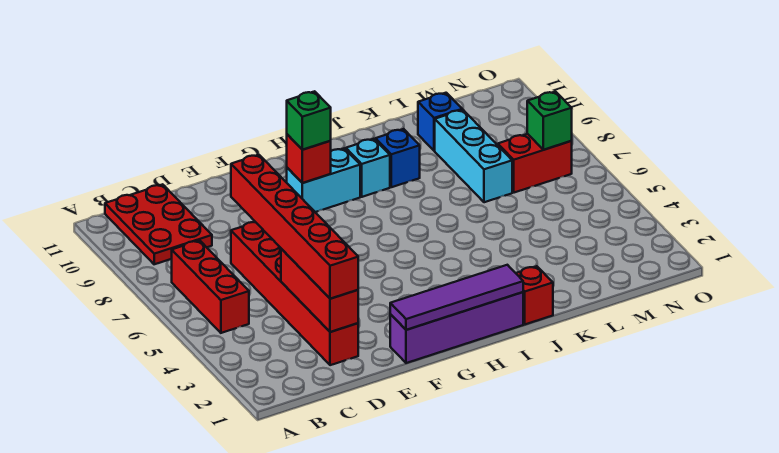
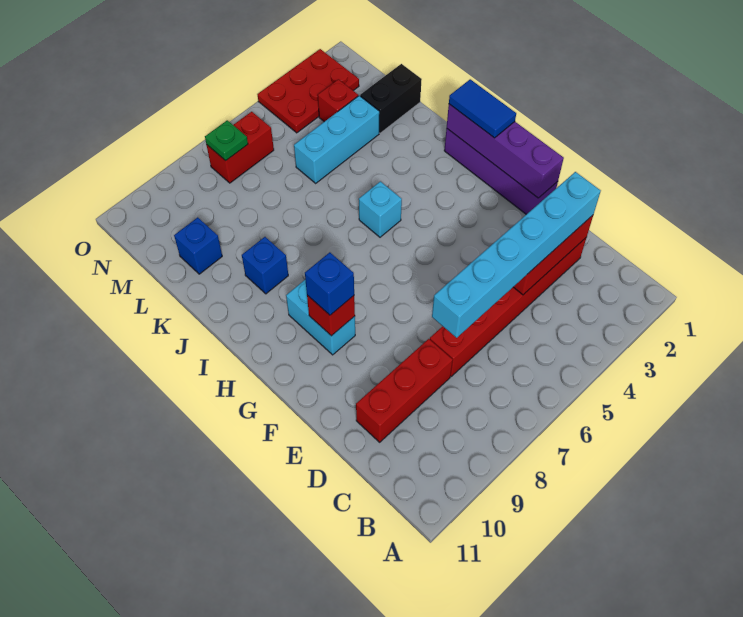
red brick B5:B7 level 1 -> red brick D8:D10 level 1
red plate B9:C11 level 1 -> red plate N2:O4 level 1
red brick D2:D7 level 3 -> cyan brick D2:D7 level 3
purple tile F1:I1 level 2 -> purple brick F1:I1 level 2
green brick G9 level 3 -> blue brick G9 level 3
none -> blue tile H1:I1 level 3
cyan brick I9 level 1 -> cyan brick I5 level 1
red brick J1 level 1 -> red brick M3 level 1
none -> black brick L1:L2 level 1
cyan brick L7:L9 level 1 -> cyan brick L3:L5 level 1
red brick M7:N7 level 1 -> red brick N6:N7 level 1
green brick N7 level 2 -> green plate N7 level 2

